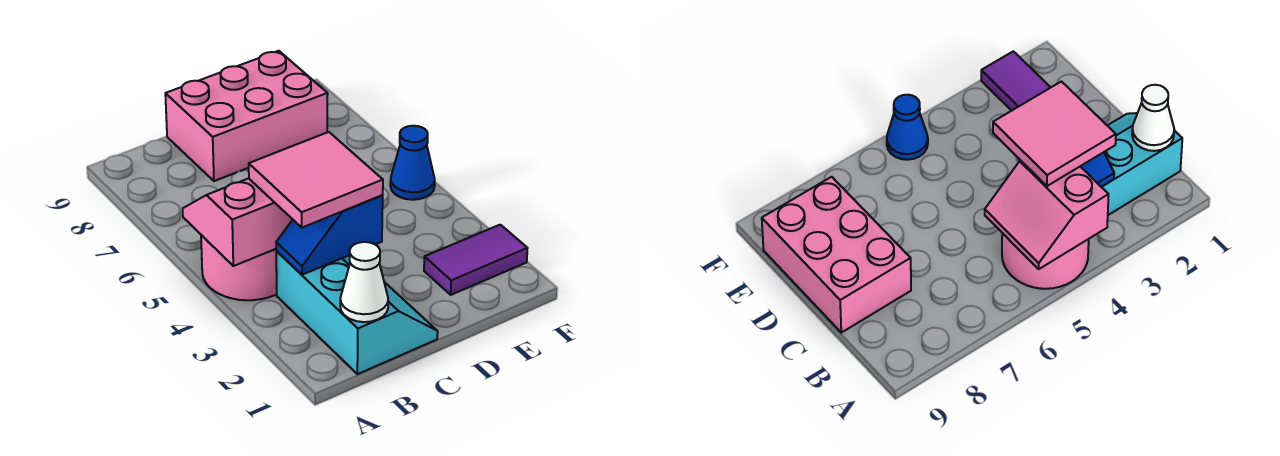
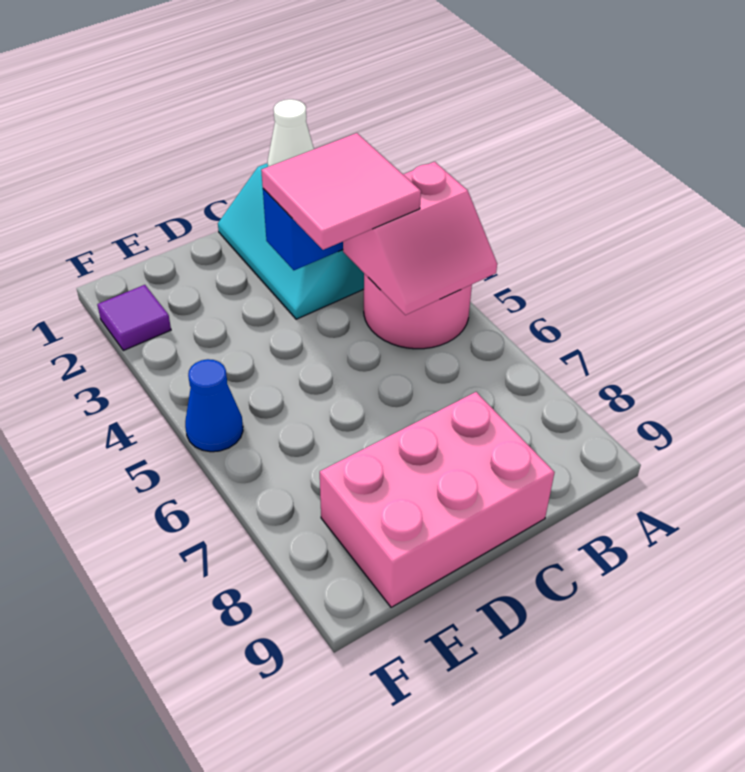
purple tile E2:F2 level 1 -> purple tile F2 level 1

